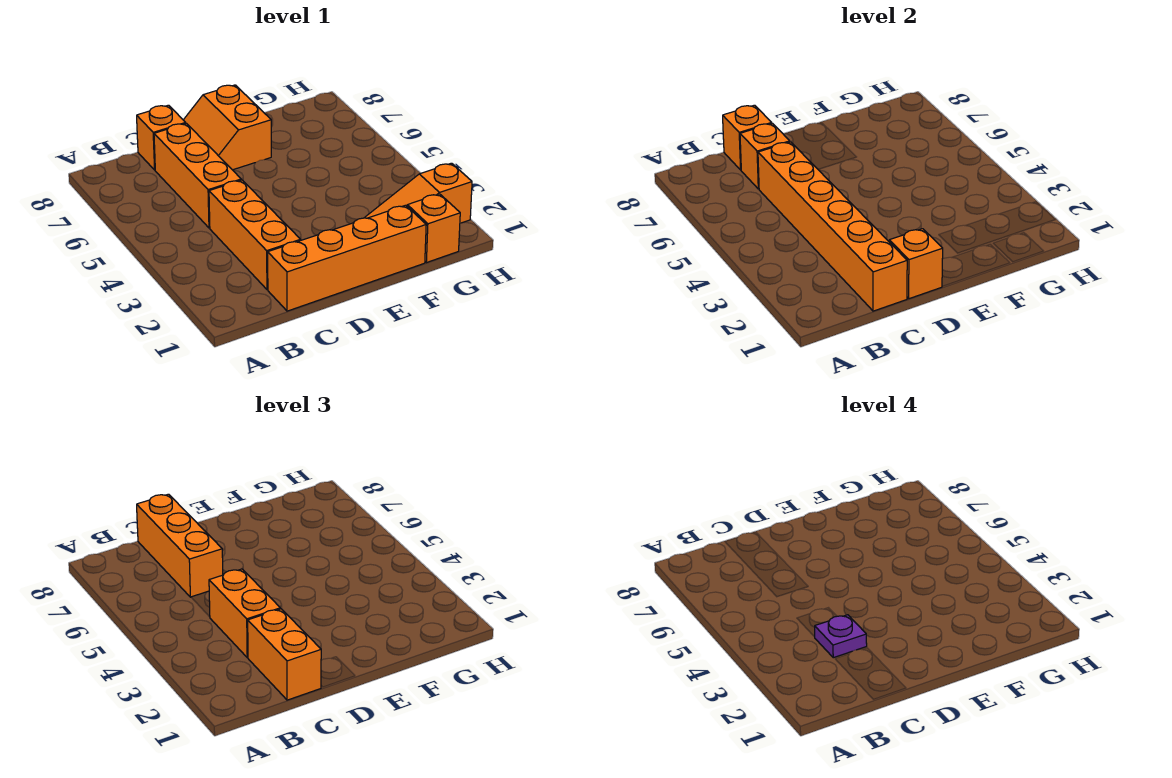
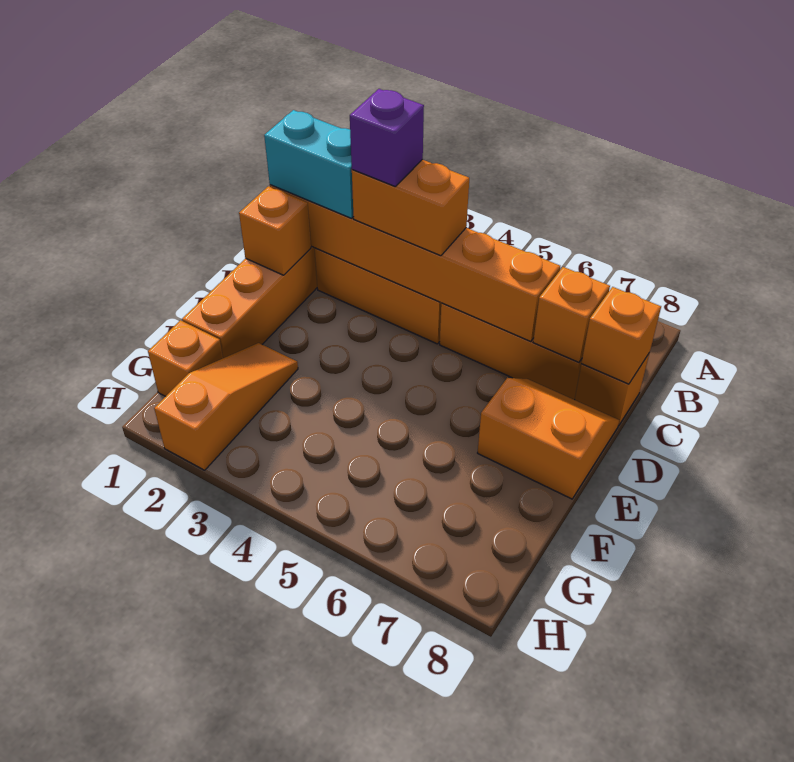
orange brick C1:C2 level 3 -> cyan brick C1:C2 level 3
purple plate C3 level 4 -> purple brick C3 level 4
orange brick C6:C8 level 3 -> none

